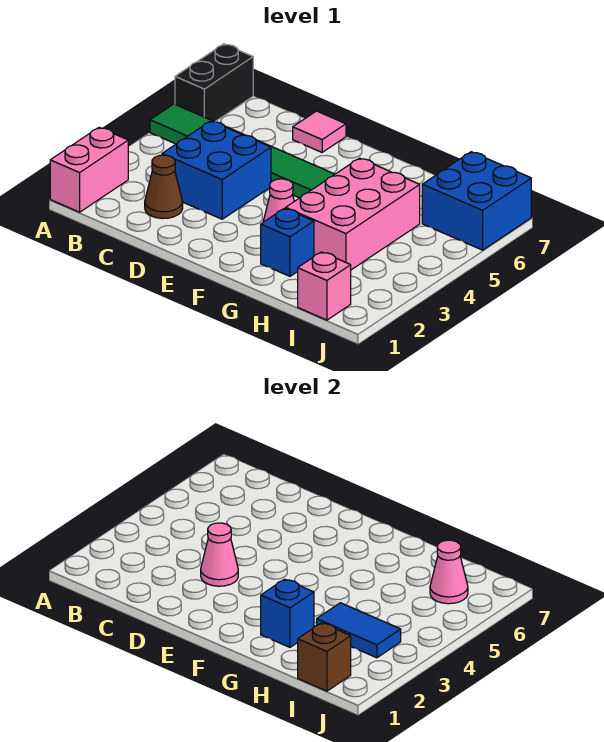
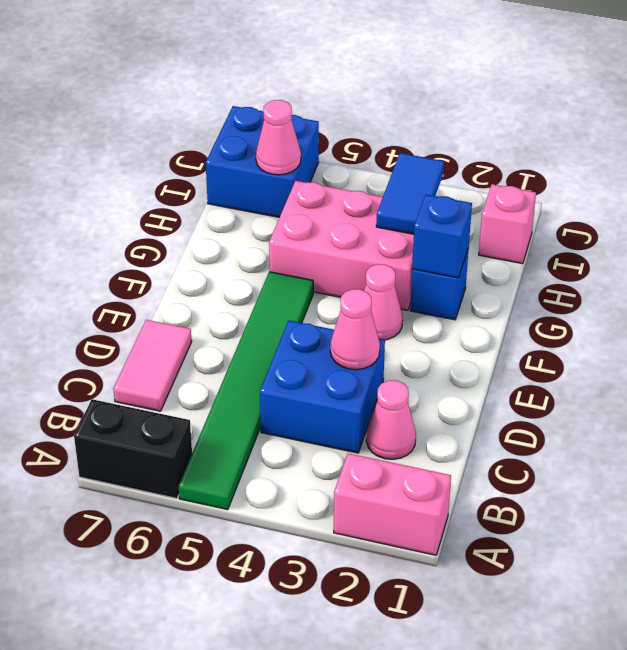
brown cone C2 level 1 -> pink cone C2 level 1
pink tile D7 level 1 -> pink tile C7:D7 level 1
brown brick I1 level 2 -> none

